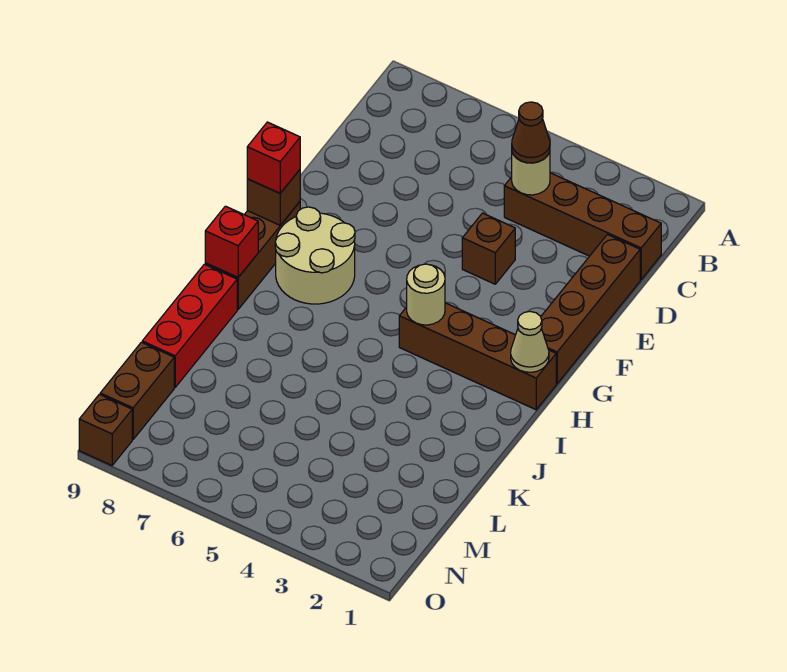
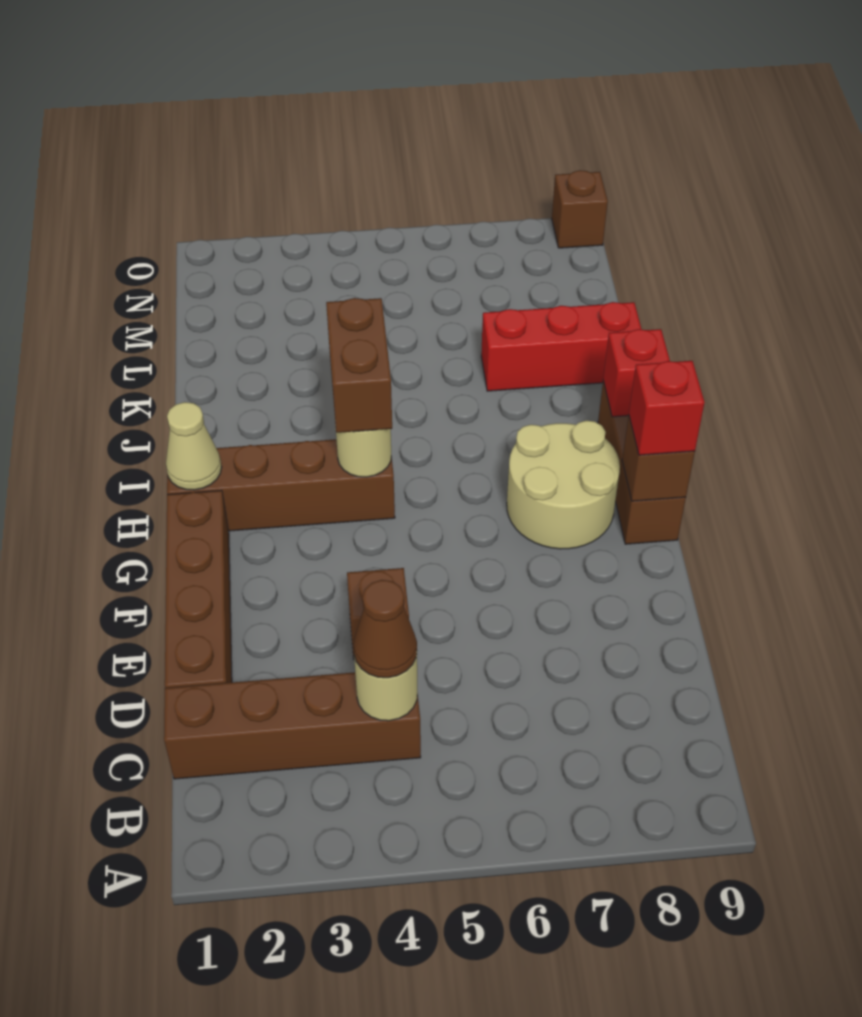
red brick J9:L9 level 1 -> red brick K7:K9 level 1
brown brick M9:N9 level 1 -> brown brick H4:I4 level 3

